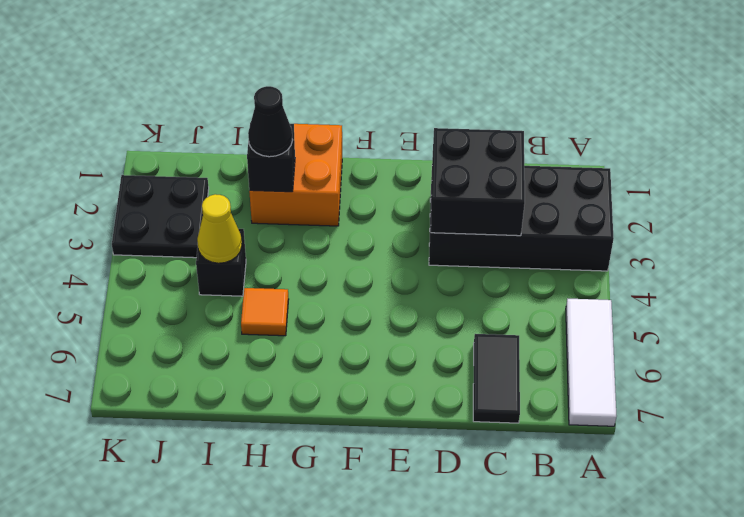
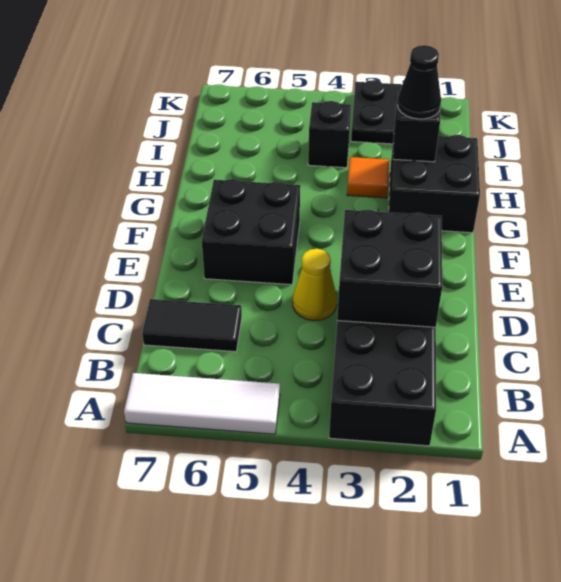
none -> black brick E5:F6 level 1
orange brick G1:H2 level 1 -> black brick G1:H2 level 1
orange tile H5 level 1 -> orange tile H3 level 1
yellow cone I4 level 2 -> yellow cone D4 level 1

